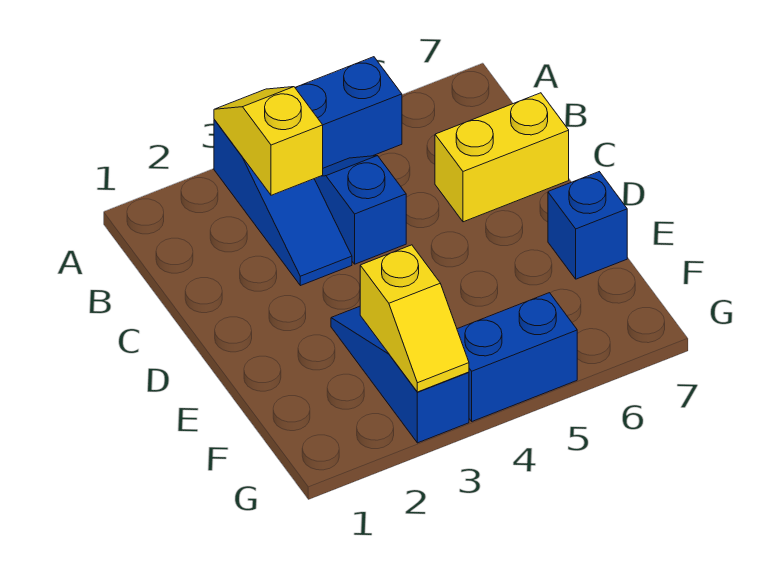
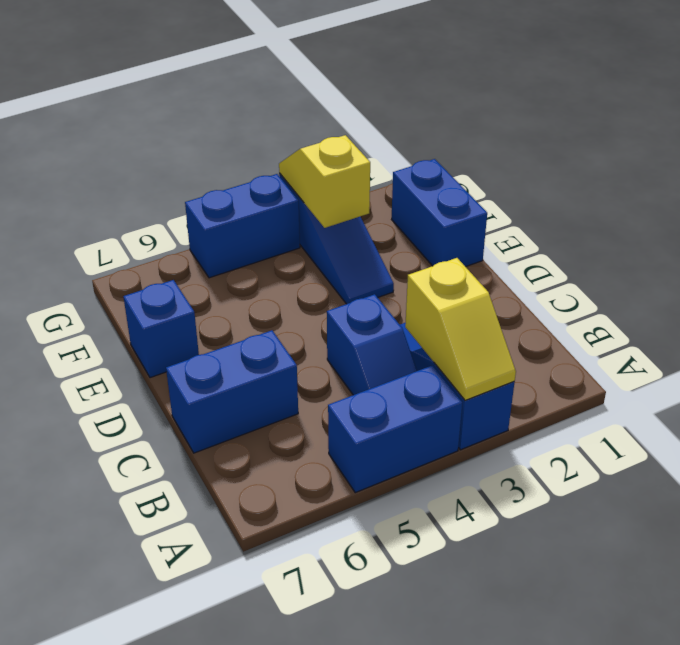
yellow brick C6:C7 level 1 -> blue brick C6:C7 level 1
none -> blue brick E1:F1 level 1

